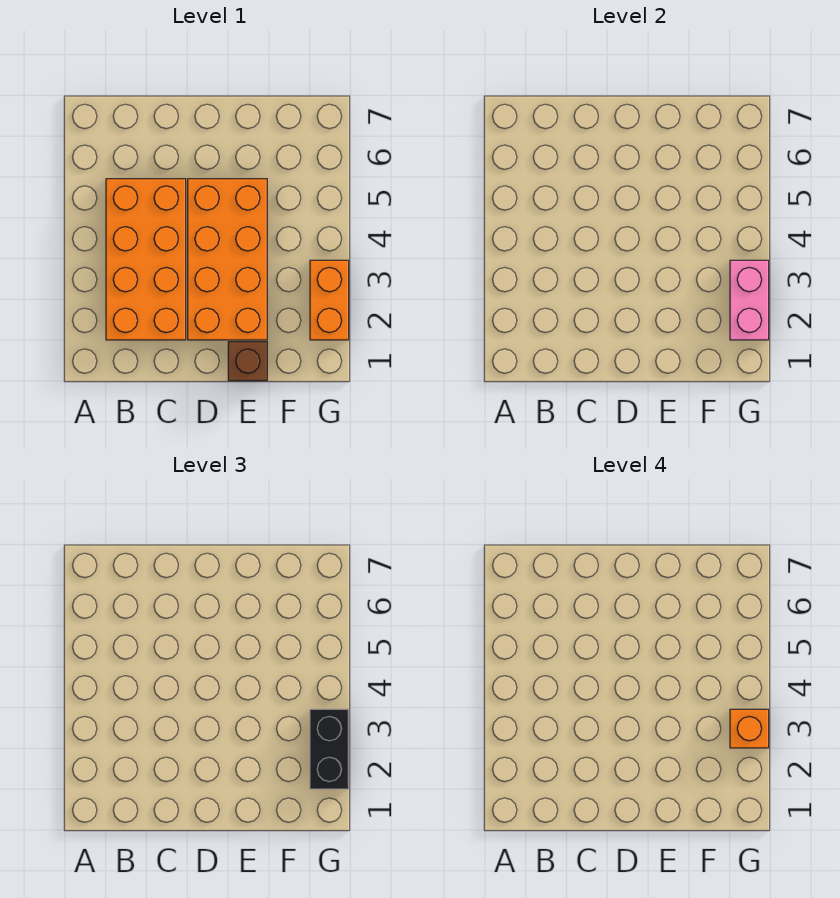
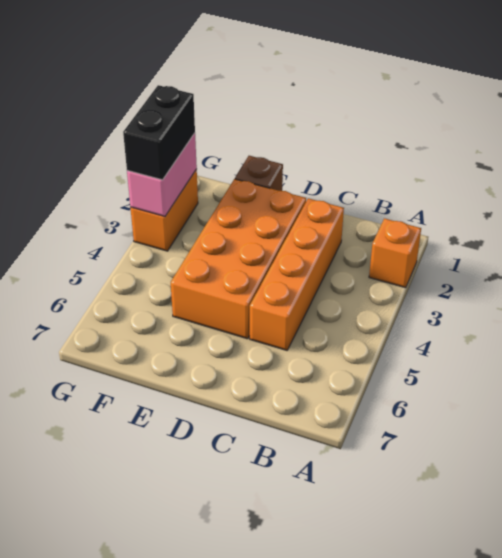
orange brick B2:C5 level 1 -> orange brick C2:C5 level 1
orange brick G3 level 4 -> orange brick A2 level 1

